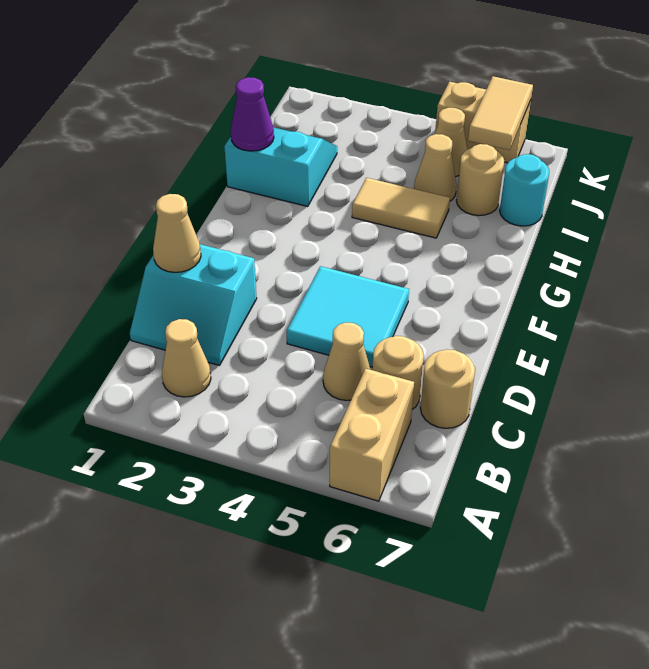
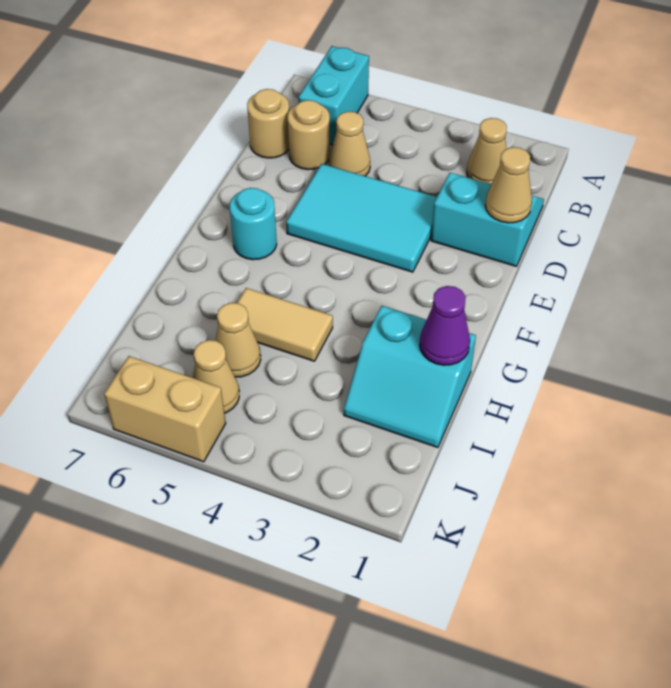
tan brick A6:B6 level 1 -> cyan brick A6:B6 level 1
cyan tile D4:E5 level 1 -> cyan tile D3:E5 level 1
tan round brick I6 level 1 -> none
cyan round brick I7 level 1 -> cyan round brick F6 level 1
tan tile J6:K6 level 2 -> none

